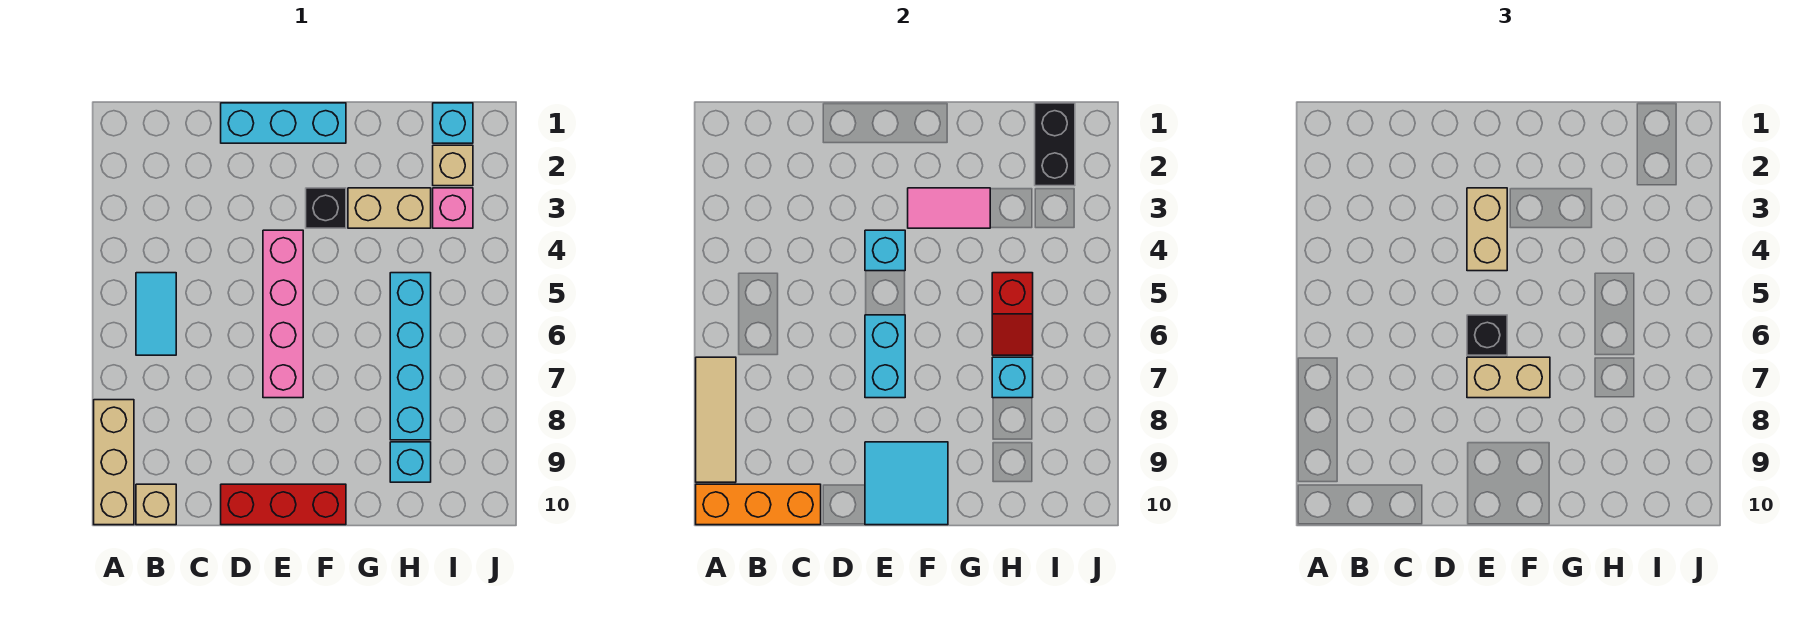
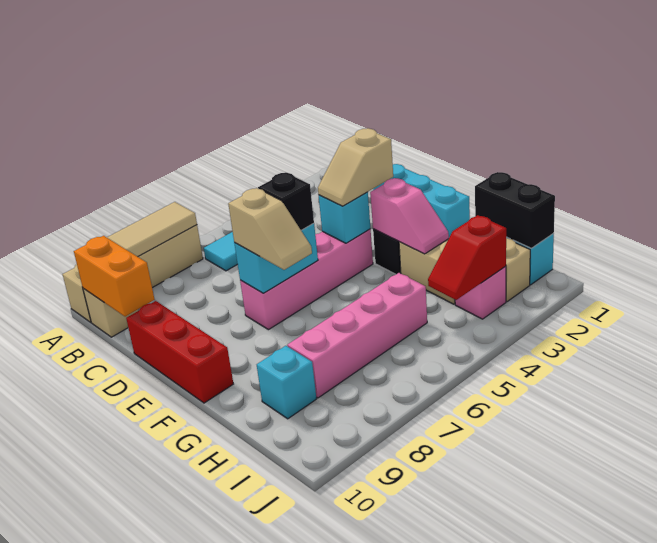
tan brick A8:A10 level 1 -> tan brick A7:A10 level 1
orange brick A10:C10 level 2 -> orange brick B10:C10 level 2
tan brick E3:E4 level 3 -> tan slope E3:E4 level 3 top 3
tan brick E7:F7 level 3 -> tan slope E7:F7 level 3 top E
cyan tile E9:F10 level 2 -> none
pink tile F3:G3 level 2 -> pink slope F3:G3 level 2 top F
cyan brick H5:H8 level 1 -> pink brick H5:H8 level 1
red slope H5:H6 level 2 top 5 -> red slope I3:I4 level 2 top 3
cyan brick H7 level 2 -> none
black brick I1:I2 level 2 -> black brick H1:I1 level 2

